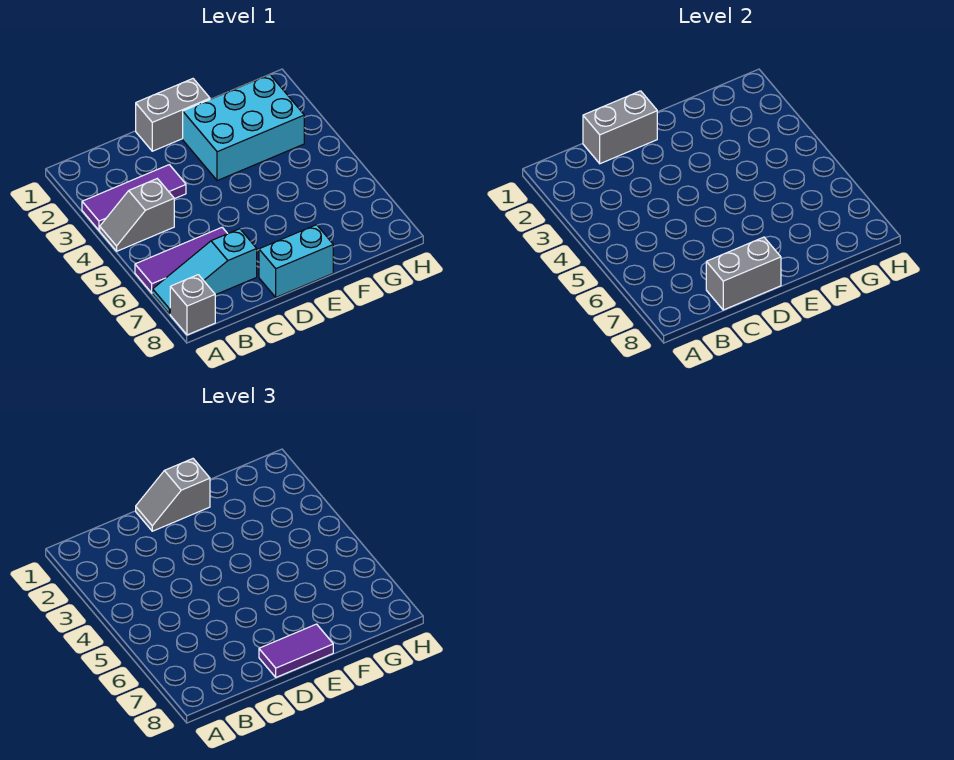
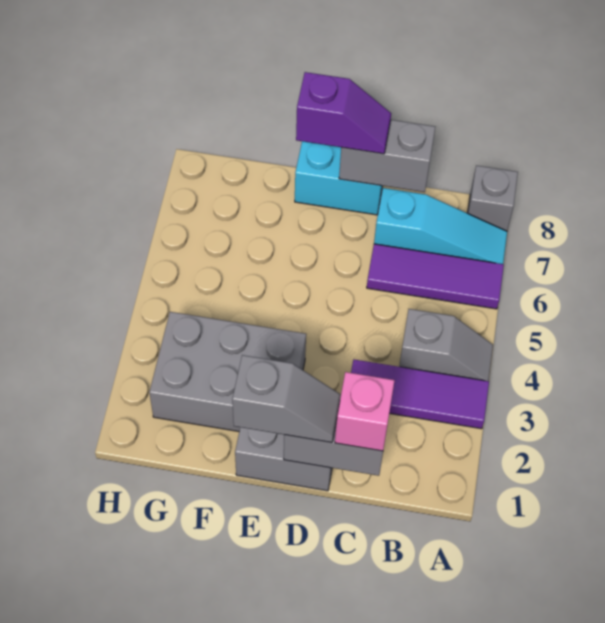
none -> pink brick C1 level 3
purple tile D8:E8 level 3 -> purple slope D8:E8 level 3 top E
cyan brick E2:G3 level 1 -> grey brick E2:G3 level 1

